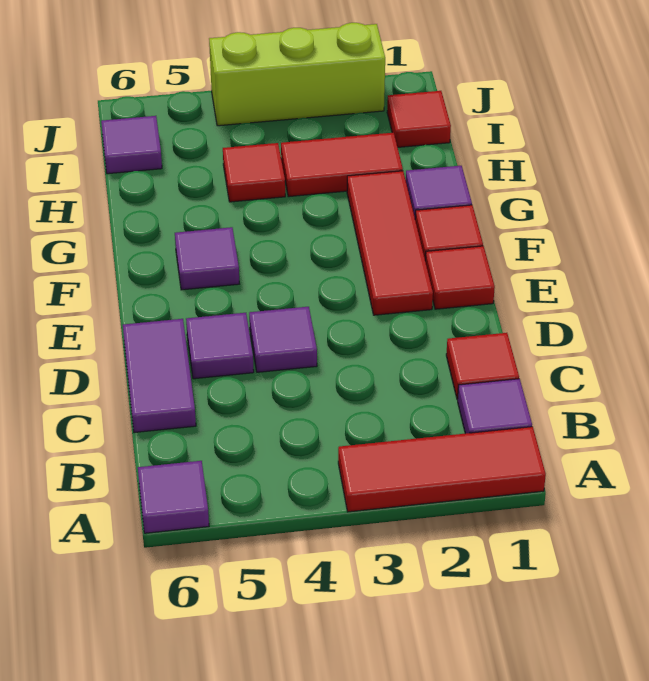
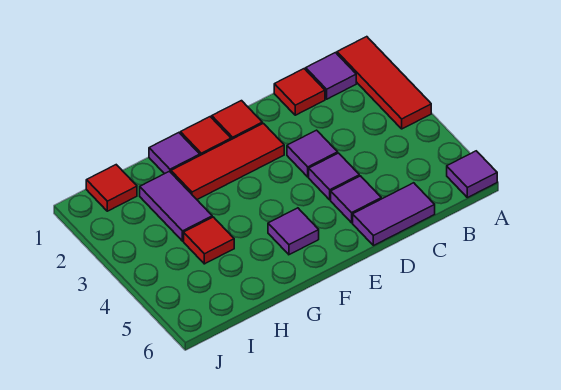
red tile H2:H3 level 1 -> purple tile H2:H3 level 1
purple tile I6 level 1 -> purple tile D3 level 1
lime brick J2:J4 level 1 -> none

